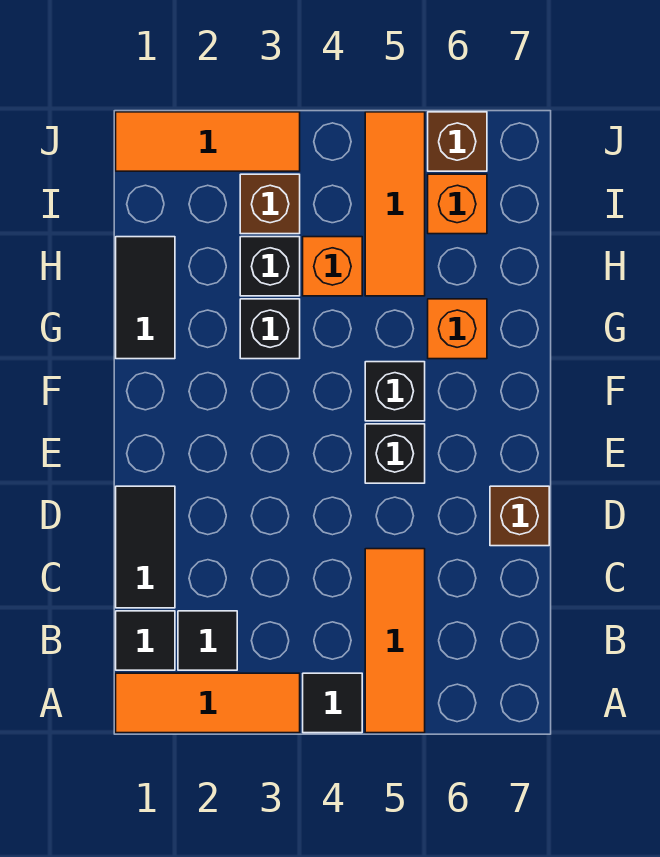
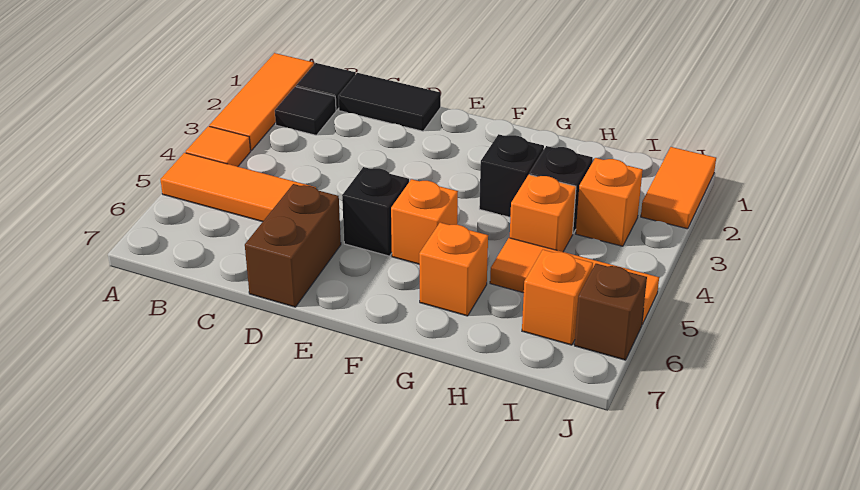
black tile A4 level 1 -> orange tile A4 level 1
brown brick D7 level 1 -> brown brick D6:D7 level 1
black brick F5 level 1 -> orange brick F5 level 1
black tile G1:H1 level 1 -> none
brown brick I3 level 1 -> orange brick I3 level 1
orange tile J1:J3 level 1 -> orange tile J1:J2 level 1

